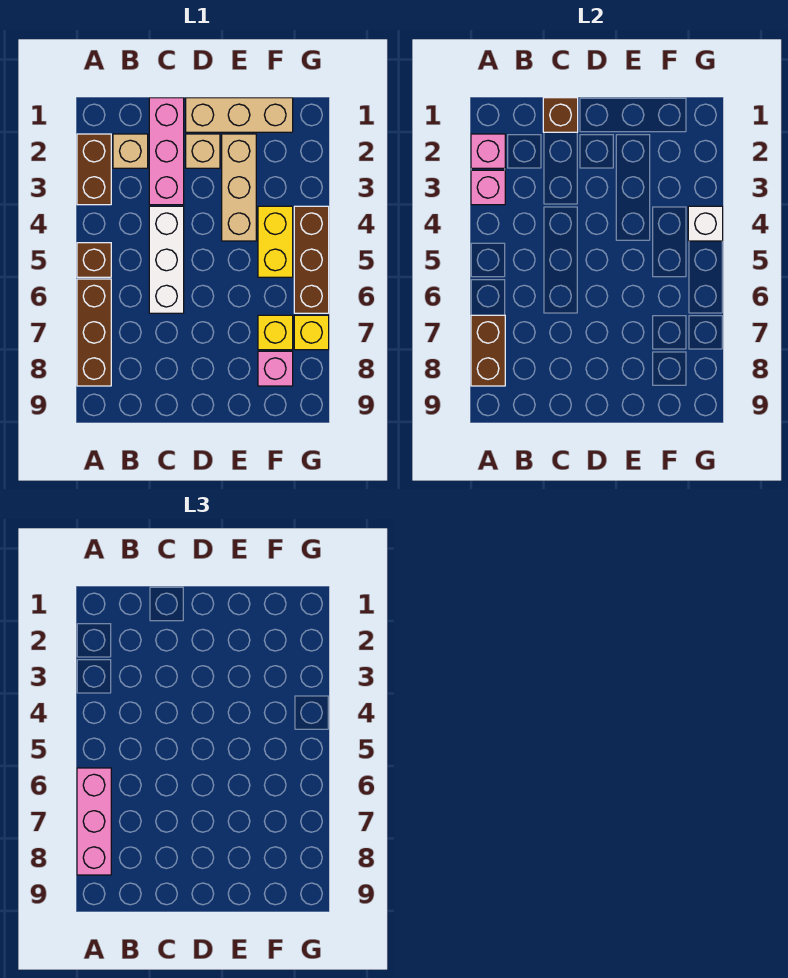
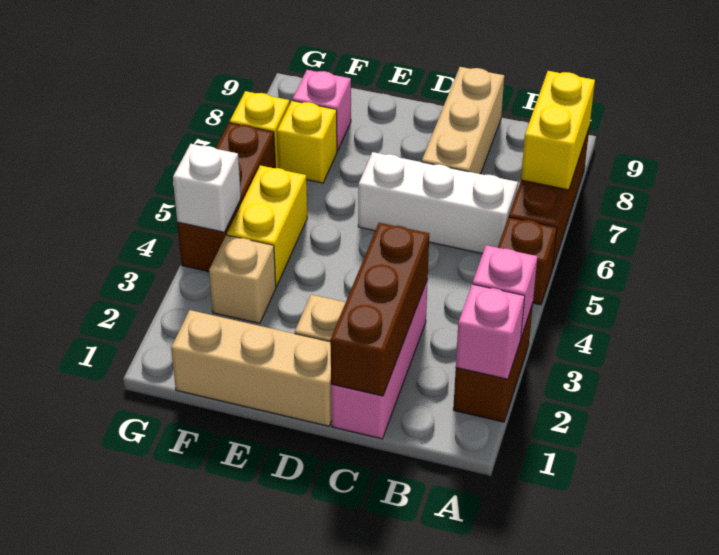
pink brick A6:A8 level 3 -> none
brown brick A7:A8 level 2 -> yellow brick A7:A8 level 2
tan brick B2 level 1 -> tan brick F3 level 1
brown brick C1 level 2 -> brown brick C1:C3 level 2
white brick C4:C6 level 1 -> white brick B6:D6 level 1
tan brick E2:E4 level 1 -> tan brick C7:C9 level 1

